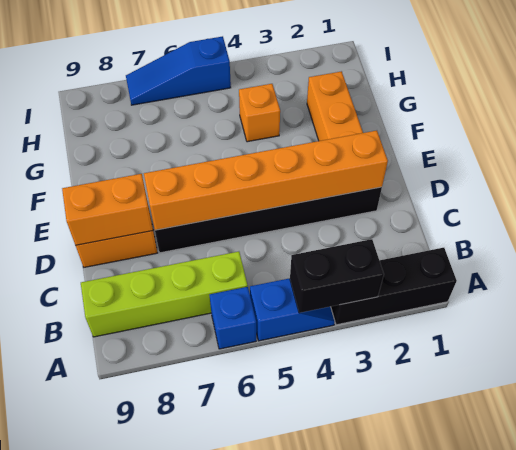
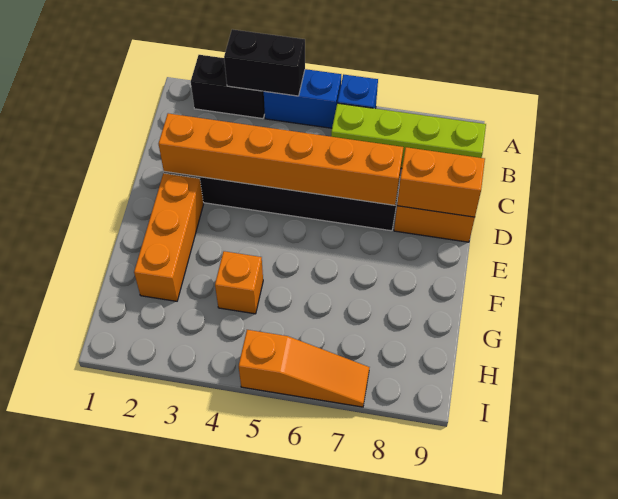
black brick A1:A3 level 1 -> black brick A2:A3 level 1
blue slope A4:A5 level 1 top 5 -> blue brick A4:A5 level 1
blue slope I5:I7 level 1 top 5 -> orange slope I5:I7 level 1 top 5

